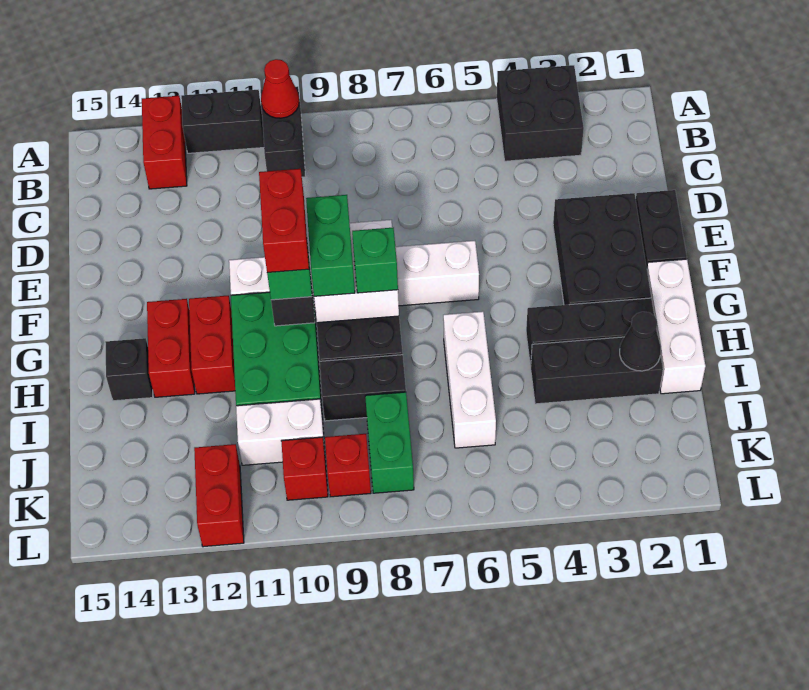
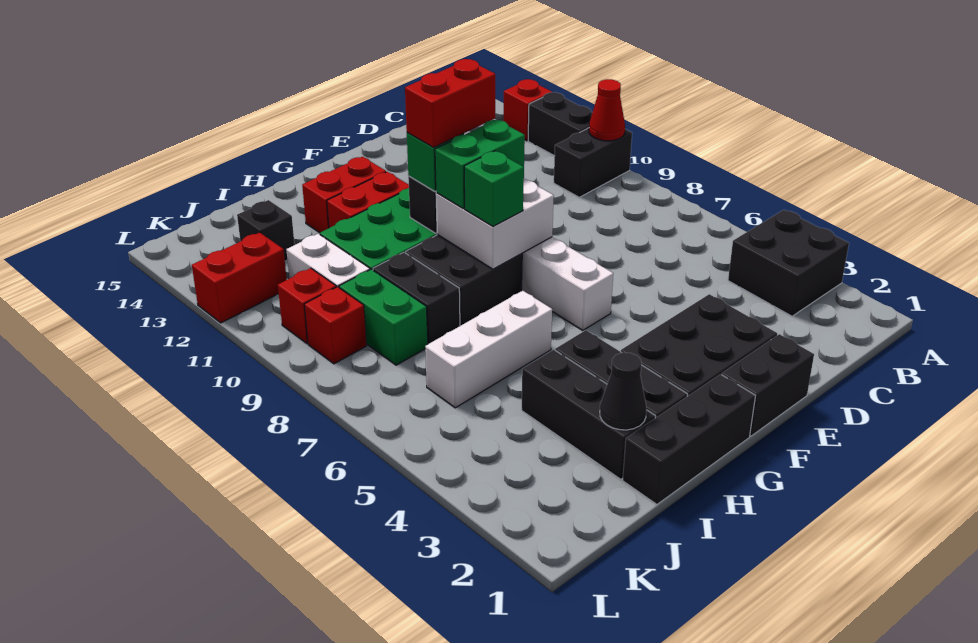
red brick A13:B13 level 1 -> red brick A13 level 1
white brick G1:I1 level 1 -> black brick G1:I1 level 1
black brick H14 level 1 -> black brick J13 level 1
green brick J8:K8 level 1 -> green brick J8:J9 level 1

